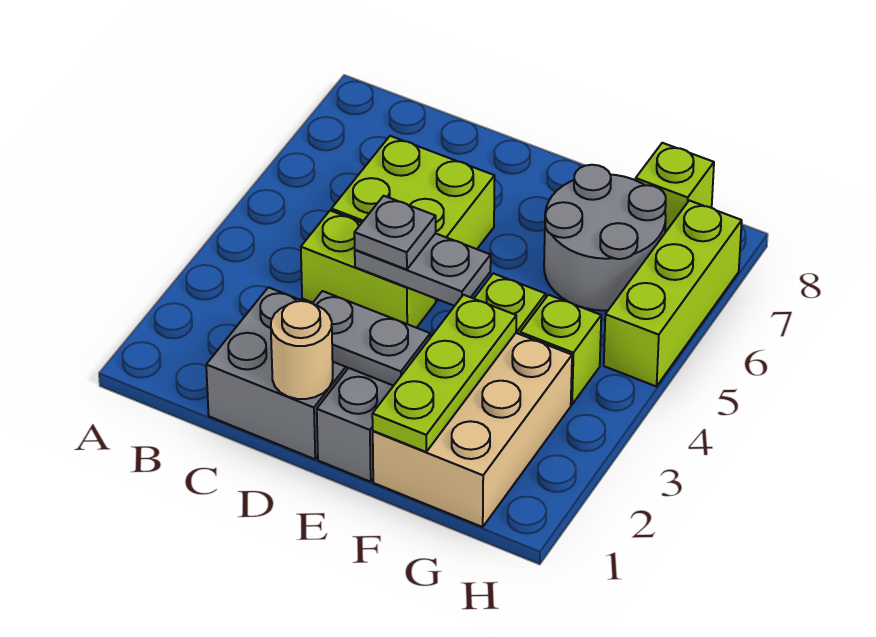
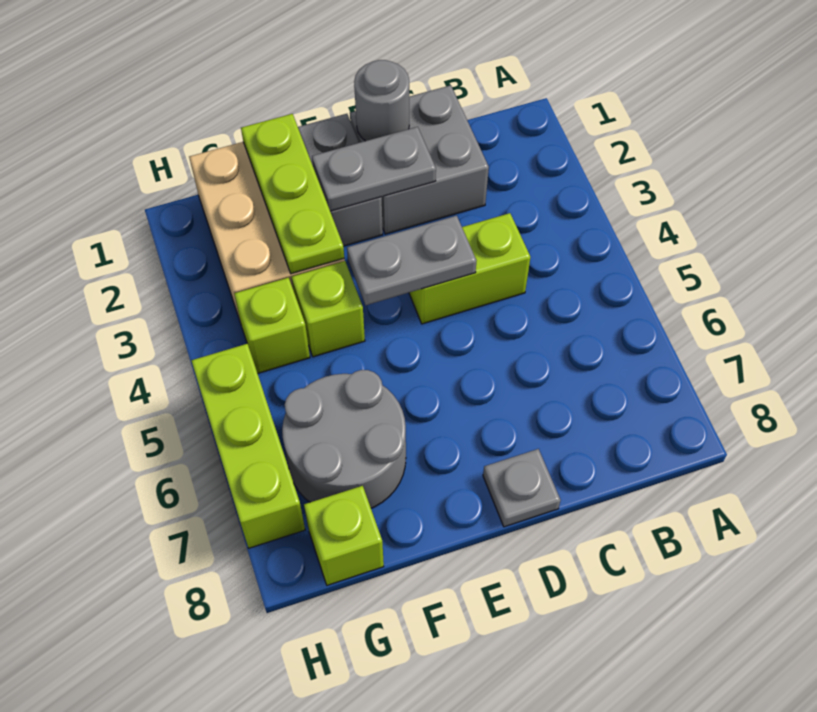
lime brick C5:D6 level 1 -> none
tan round brick D1 level 2 -> grey round brick D1 level 2
grey plate D4 level 3 -> grey plate D8 level 1

